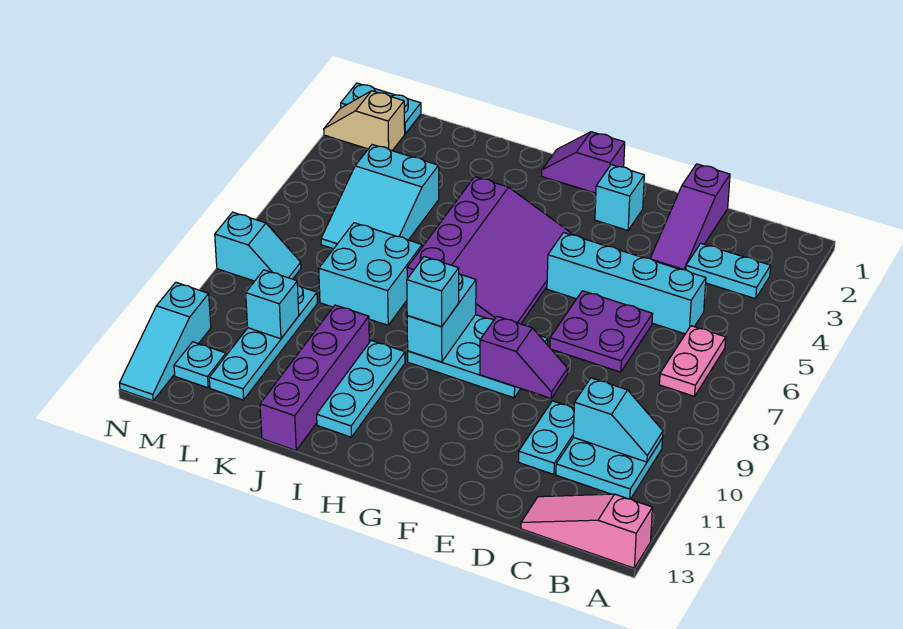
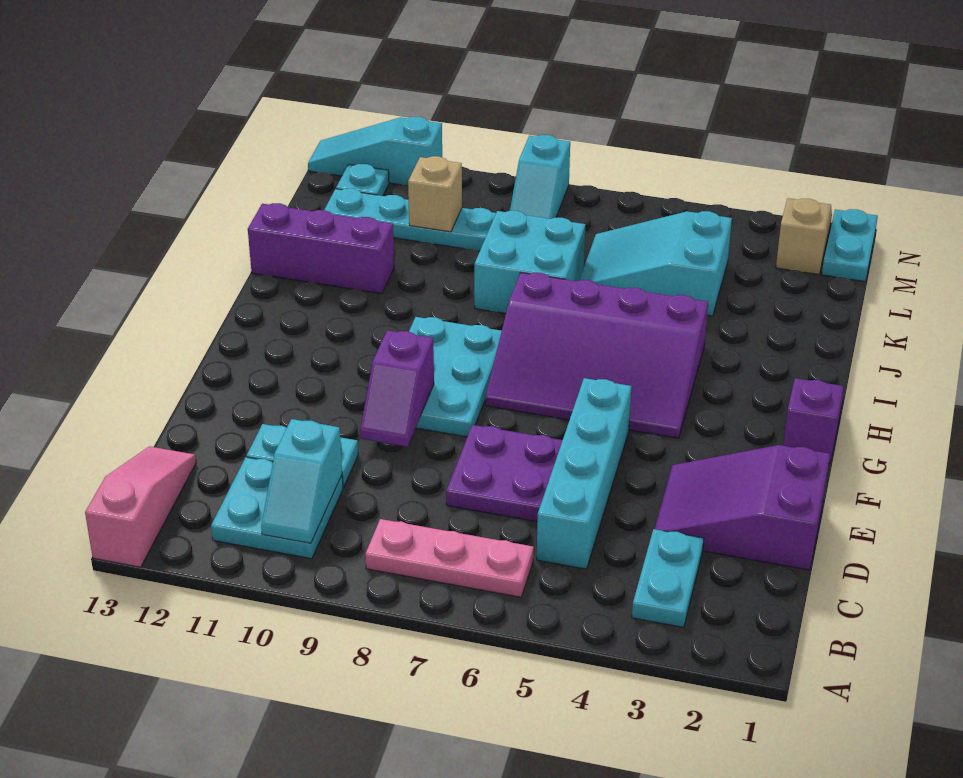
pink plate B6:B7 level 1 -> pink plate B6:B8 level 1
purple slope D1:D3 level 1 top 1 -> purple slope D1:E3 level 1 top 1
cyan brick F2 level 1 -> none
cyan brick H8:H9 level 2 -> none
cyan brick H9 level 3 -> none
cyan plate I10:I12 level 1 -> none
purple brick J10:J13 level 1 -> purple brick J11:J13 level 1
cyan brick L10 level 2 -> tan brick L10 level 2

